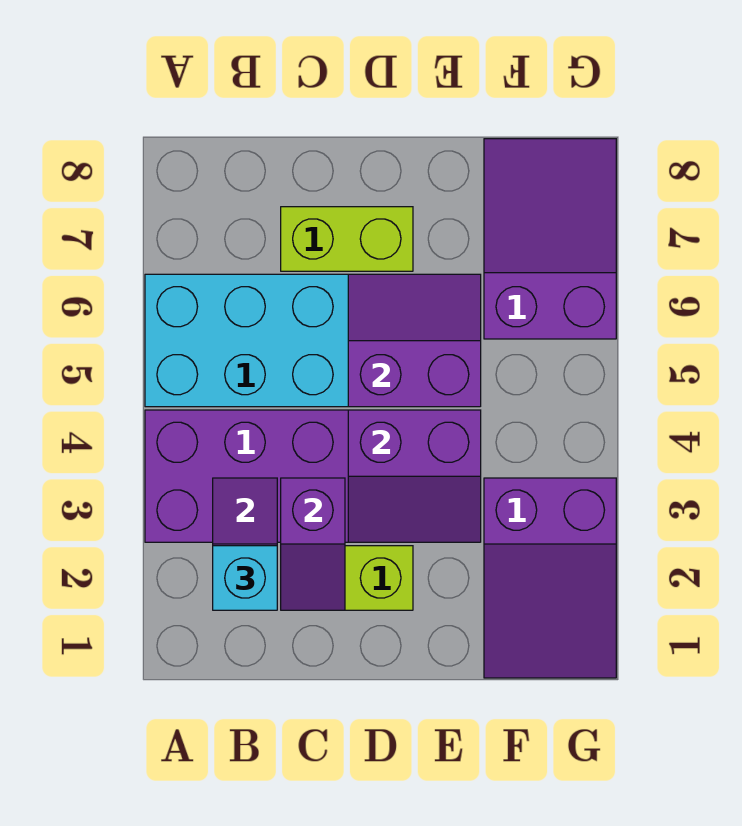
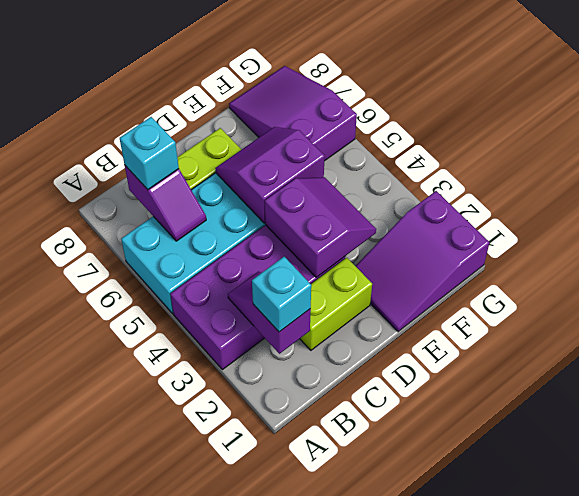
none -> cyan brick B7 level 3
purple slope C2:C3 level 2 top 3 -> purple slope B6:B7 level 2 top 7
purple slope D3:E4 level 2 top 4 -> purple slope D3:E4 level 2 top D
purple slope F1:G3 level 1 top 3 -> purple slope E1:G2 level 1 top G

